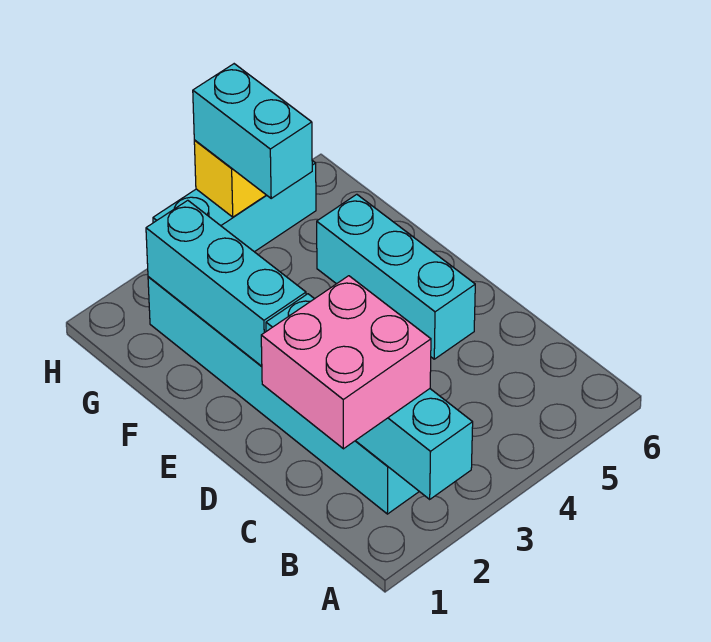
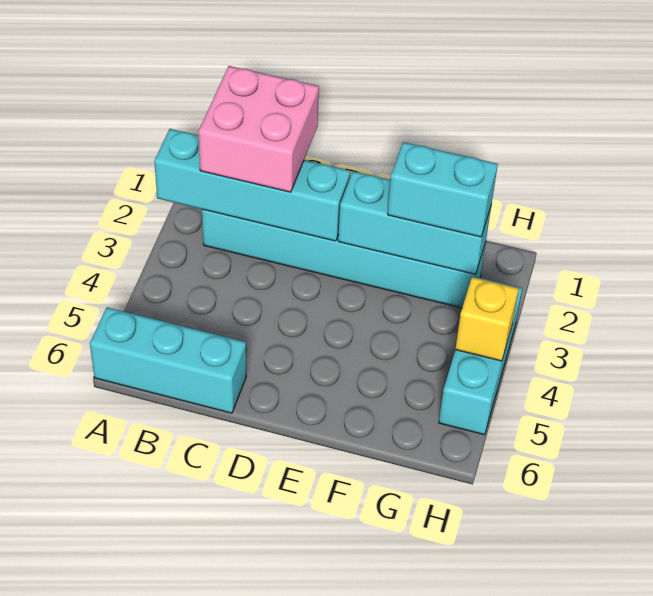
cyan brick D5:F5 level 1 -> cyan brick A6:C6 level 1
cyan brick G4:H4 level 3 -> cyan brick F2:G2 level 3

